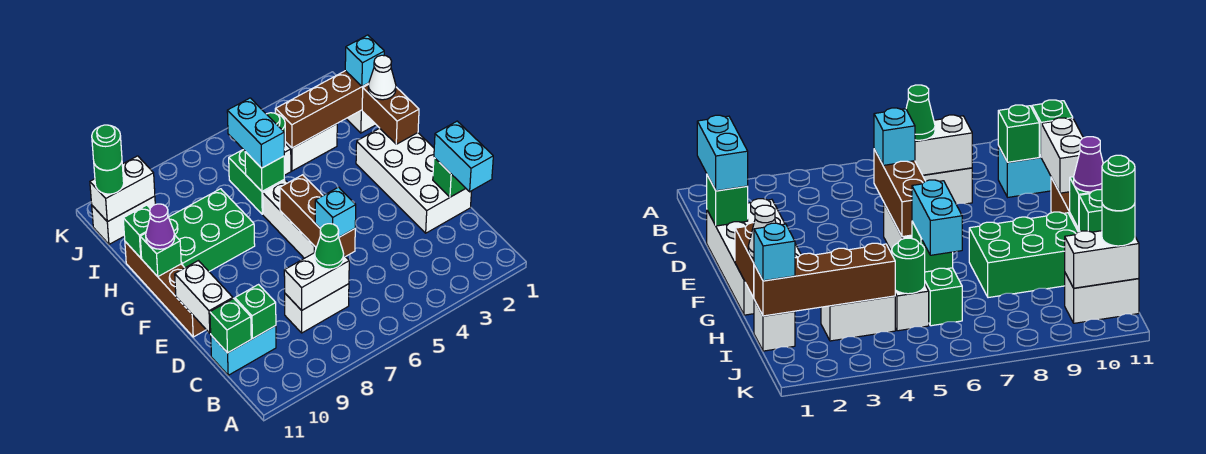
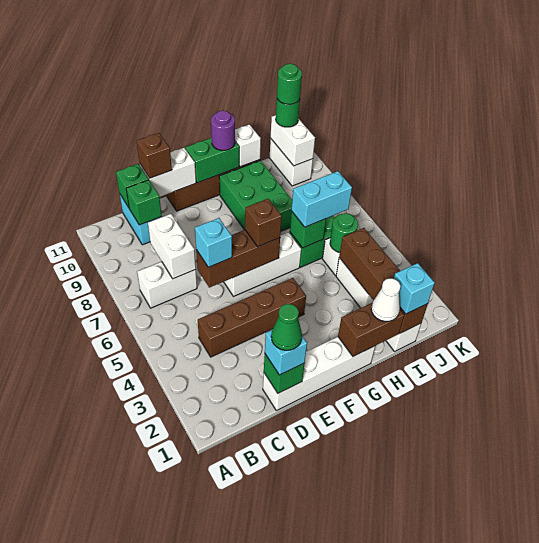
cyan brick C1:D1 level 3 -> cyan brick D1 level 3
none -> brown brick C4:F4 level 1
white brick C7:C8 level 1 -> white brick B7:C7 level 1
green cone C7 level 3 -> green cone D1 level 4
white brick D1:G2 level 1 -> white brick D1:G1 level 1
none -> brown brick D11 level 3
none -> brown brick F6 level 3
green brick G11 level 2 -> green brick F11:G11 level 2
purple cone G11 level 3 -> purple round brick G11 level 3
green brick H11 level 2 -> white brick H11 level 2

